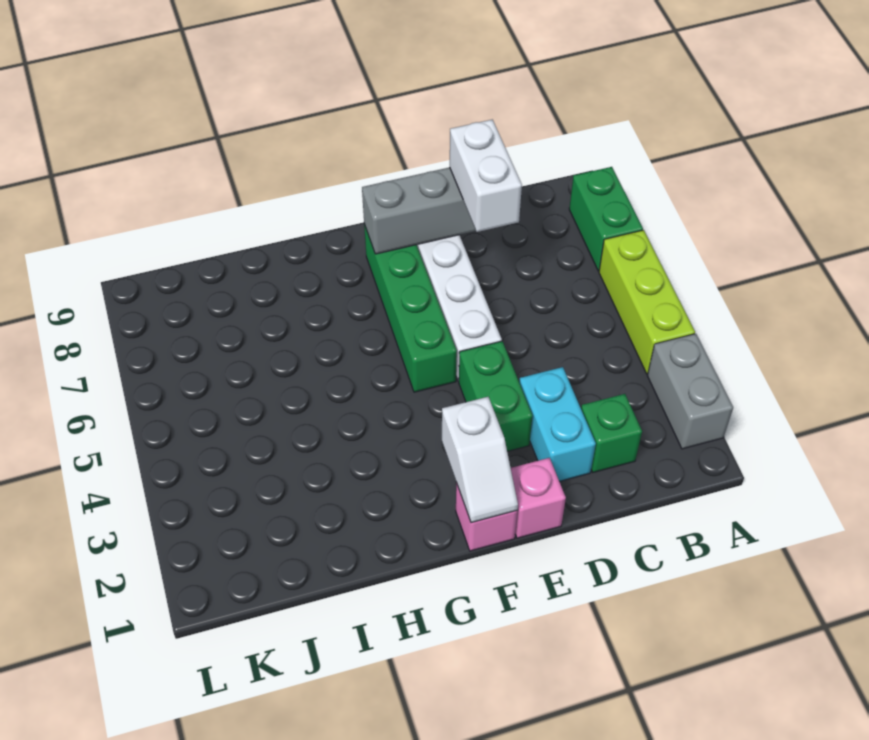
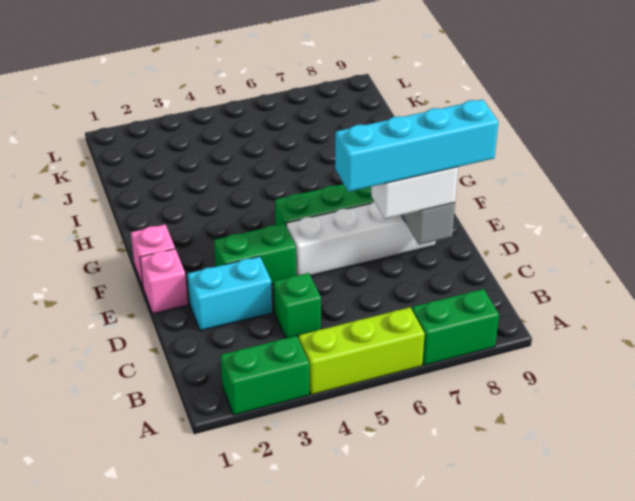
grey brick A2:A3 level 1 -> green brick A2:A3 level 1
green brick C2 level 1 -> green brick C4 level 1
none -> cyan brick D6:D9 level 4
white slope F1:F2 level 2 top 2 -> none

